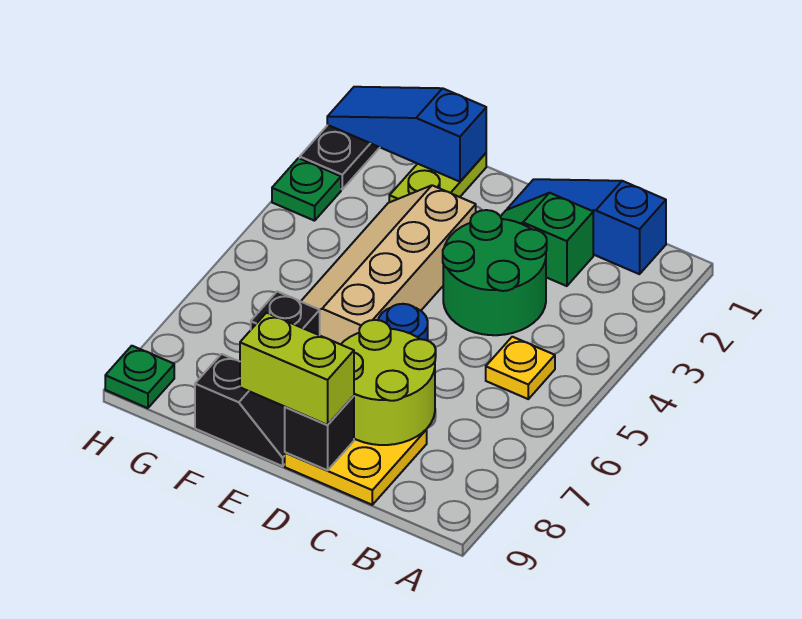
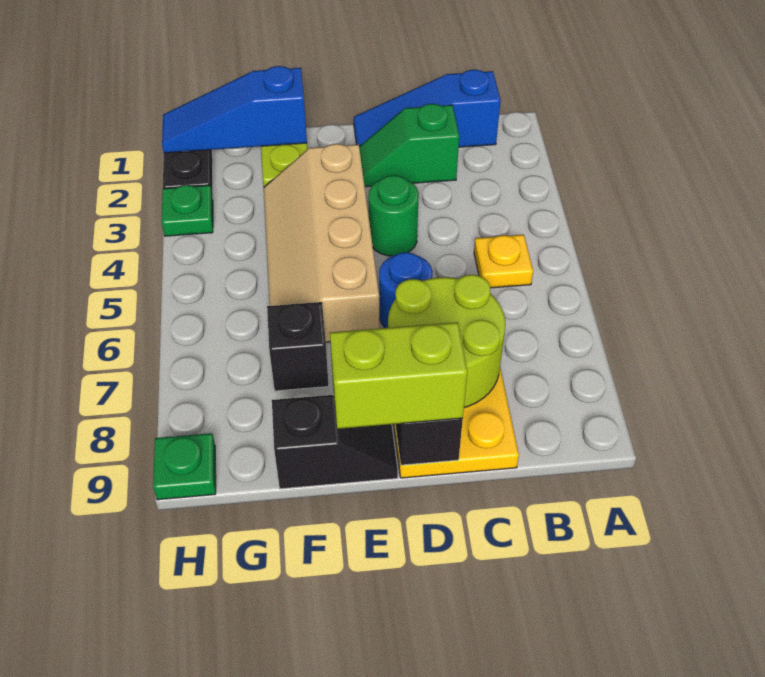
green round brick C3:D4 level 1 -> green round brick D4 level 1

